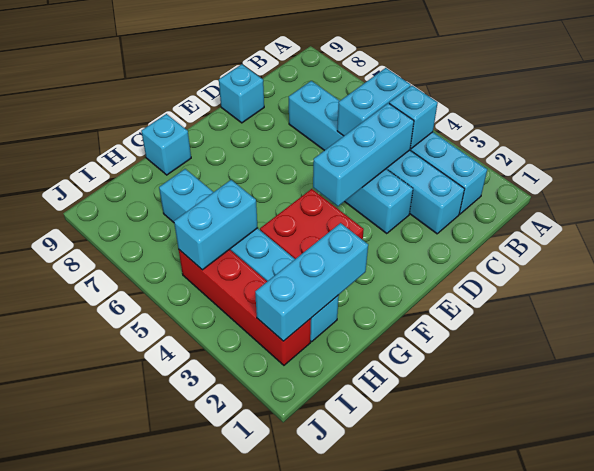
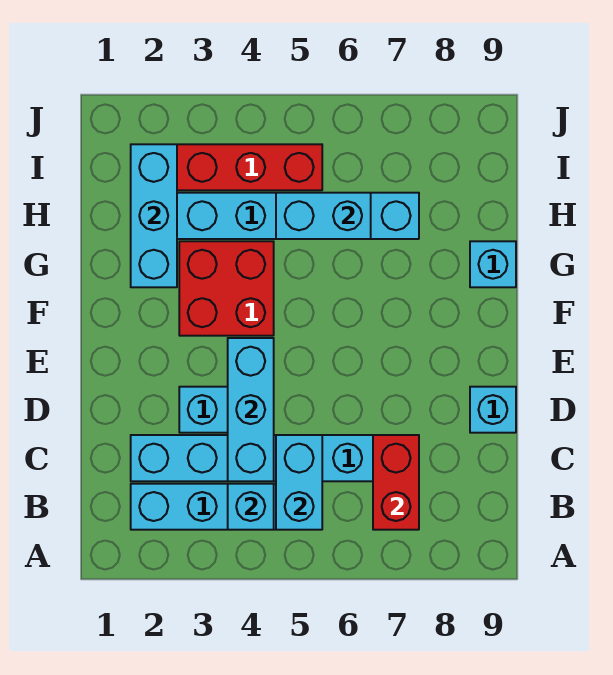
none -> red brick B7:C7 level 2
cyan brick H5:I5 level 2 -> cyan brick H5:H6 level 2

